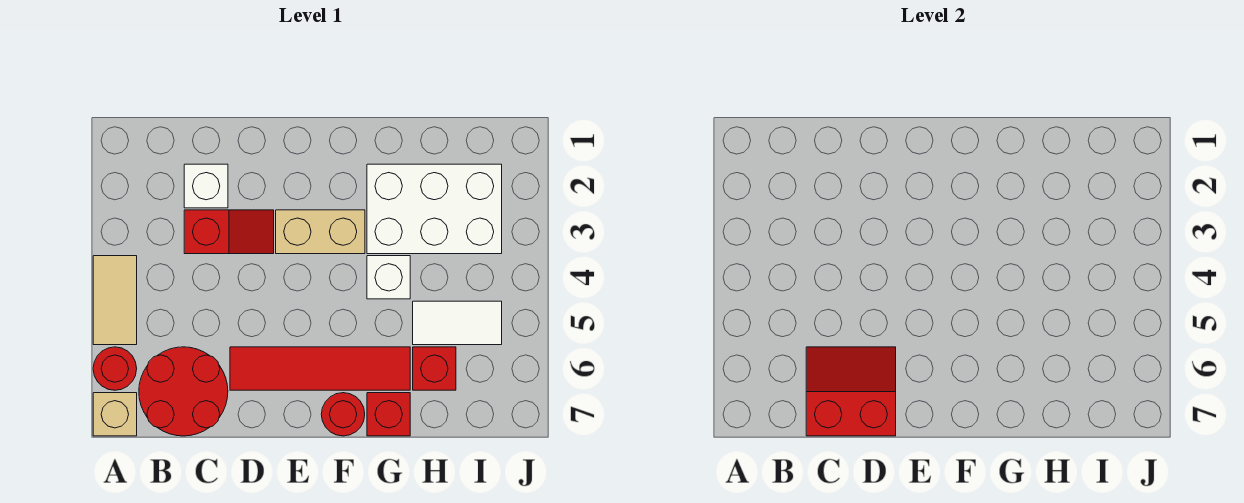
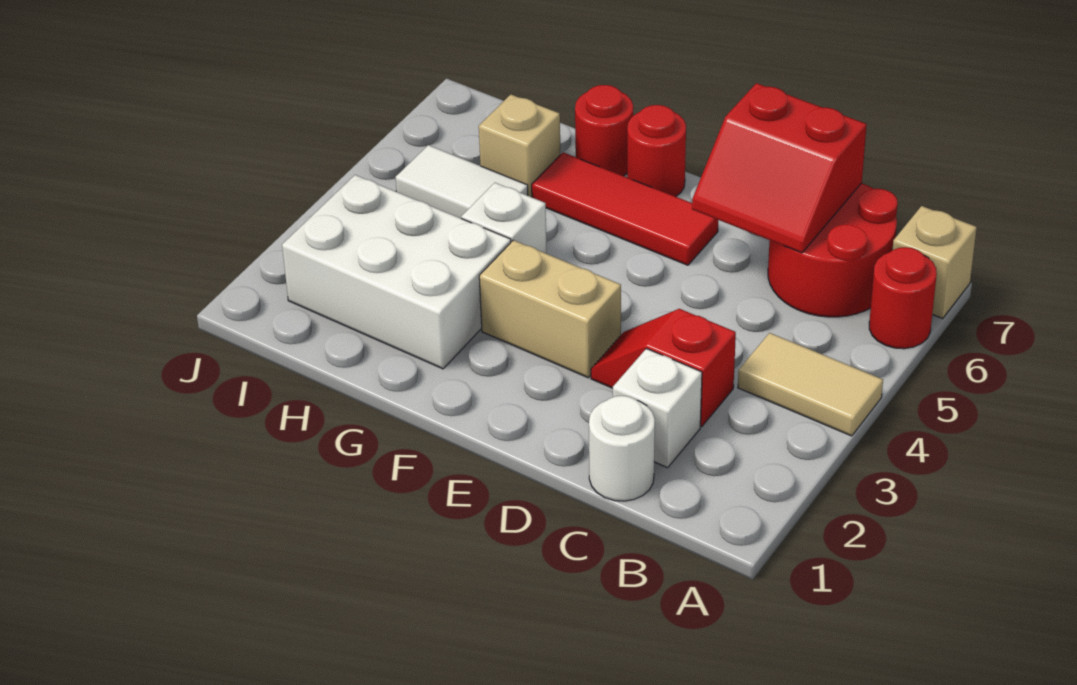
tan tile A4:A5 level 1 -> tan tile A4:B4 level 1
none -> white round brick C1 level 1
red tile D6:G6 level 1 -> red tile E6:G6 level 1
red brick G7 level 1 -> red round brick G7 level 1
red brick H6 level 1 -> tan brick H6 level 1

